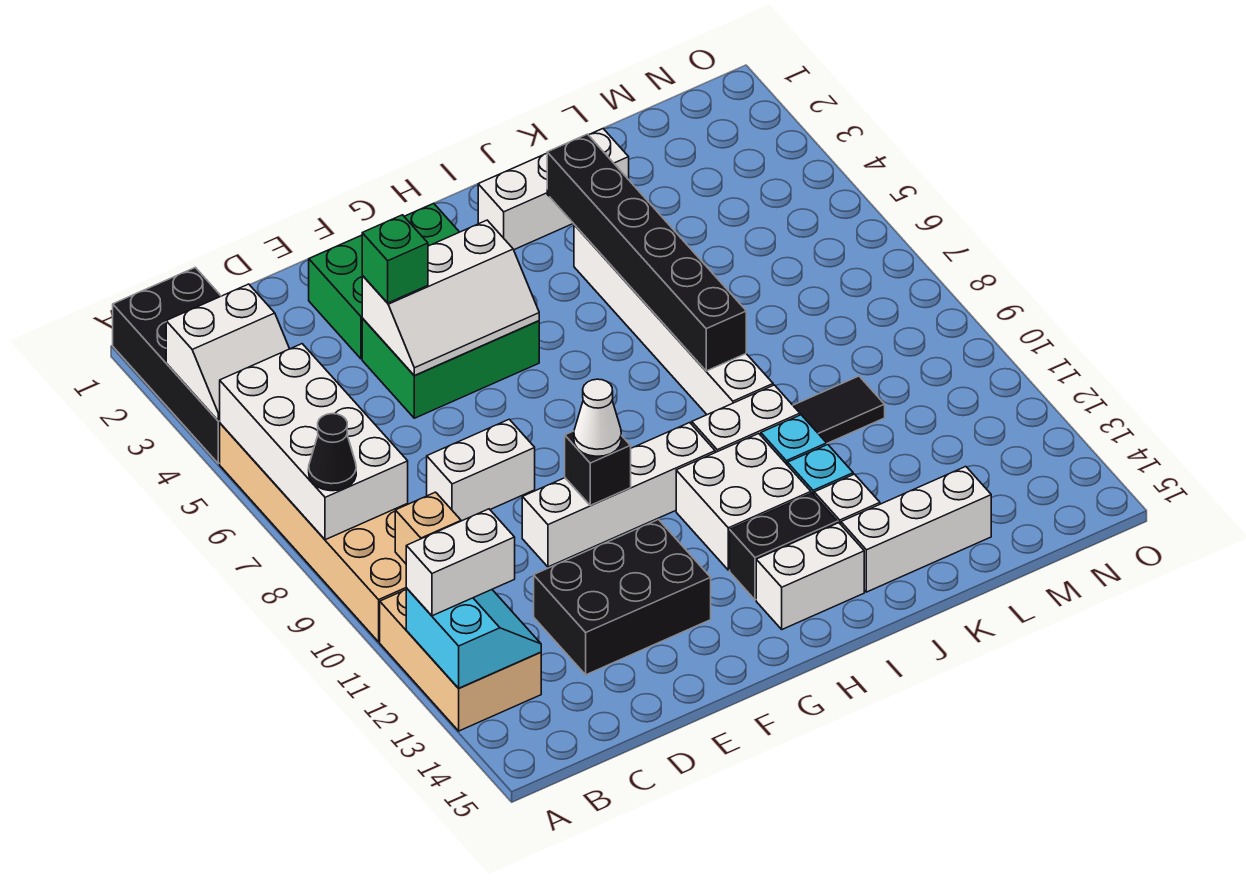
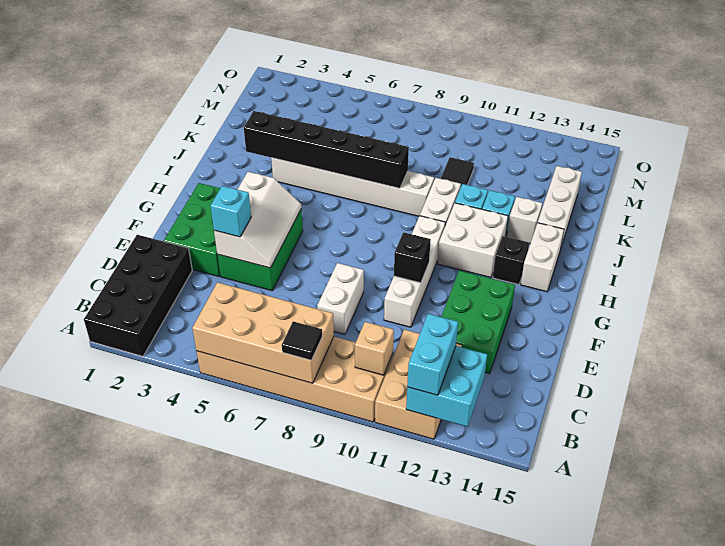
black brick A1:B4 level 1 -> black brick A1:D2 level 1
white slope A3:B4 level 2 top 3 -> none
white brick A5:B8 level 2 -> tan brick A5:B8 level 2
black cone A8 level 3 -> black tile A8 level 3
tan brick A11:B13 level 1 -> tan brick A11:C12 level 1
cyan slope A12:B13 level 2 top A -> cyan brick A12:B13 level 2
white brick A12:B12 level 3 -> cyan brick A12:B12 level 3
black brick D12:F13 level 1 -> green brick D12:F13 level 1
green brick E4 level 3 -> cyan brick E4 level 3
white cone F10 level 3 -> none
black brick H13:I13 level 1 -> black brick H13 level 1
white brick I2:K2 level 1 -> none

